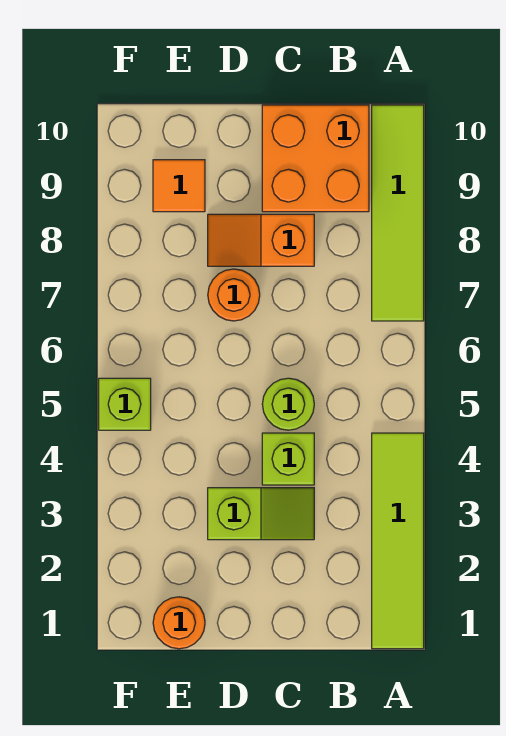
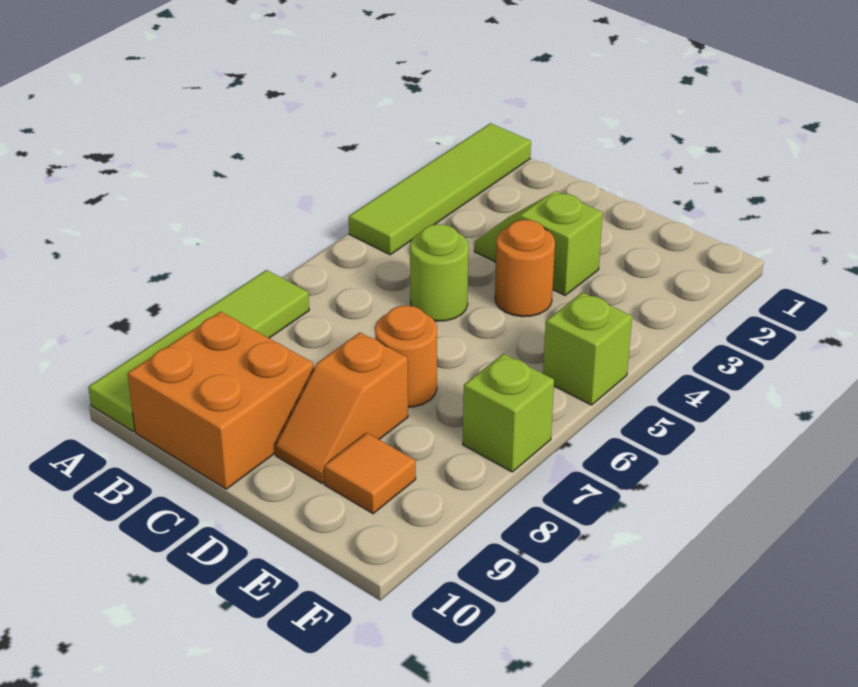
lime brick C4 level 1 -> lime brick F7 level 1
orange slope C8:D8 level 1 top C -> orange slope D8:D9 level 1 top 8
orange round brick E1 level 1 -> orange round brick D4 level 1

